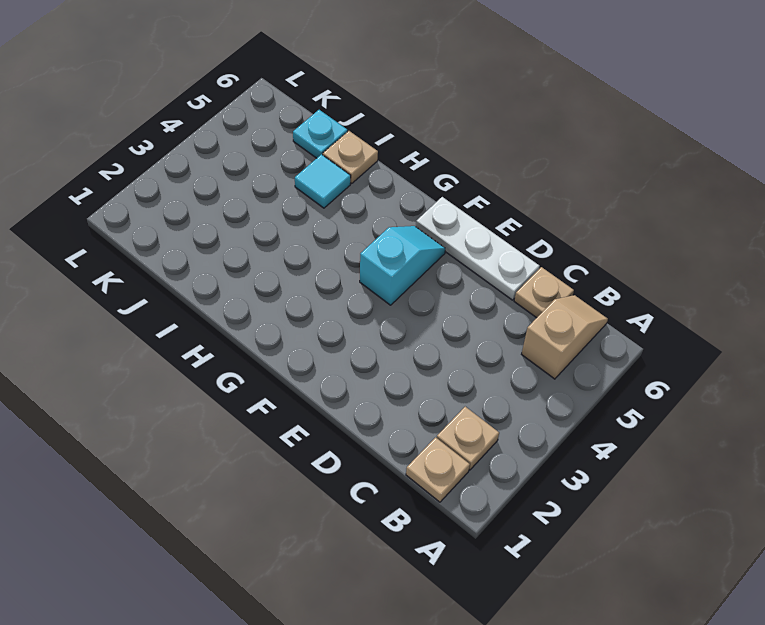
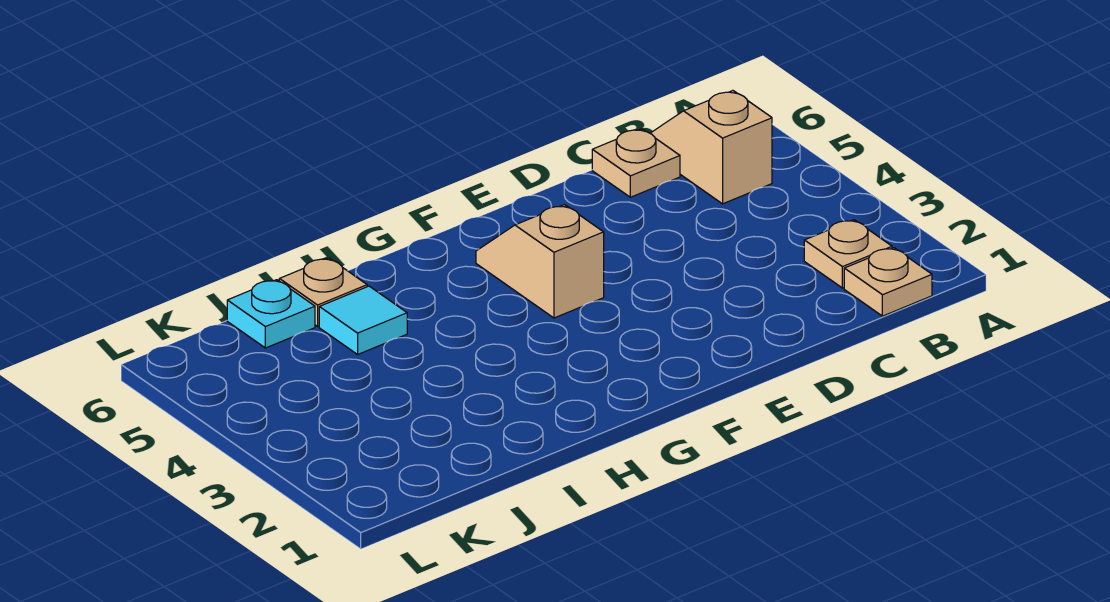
white plate D6:F6 level 1 -> none
cyan slope F4:F5 level 1 top 4 -> tan slope F4:F5 level 1 top 4

